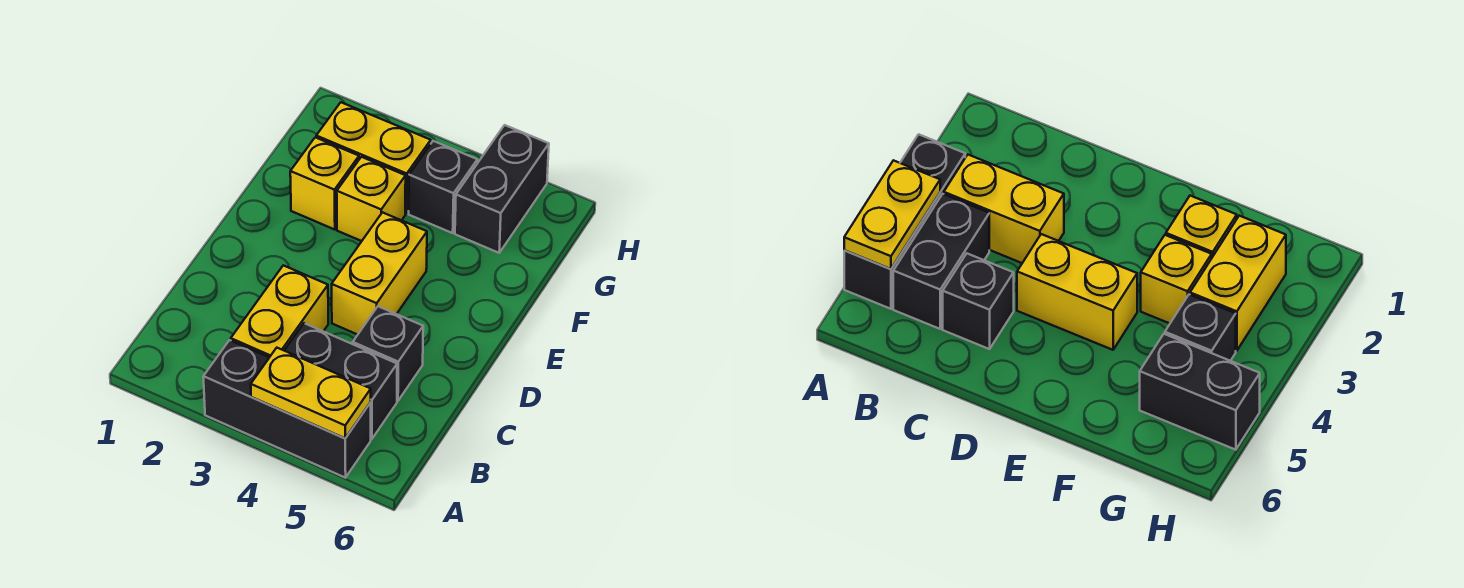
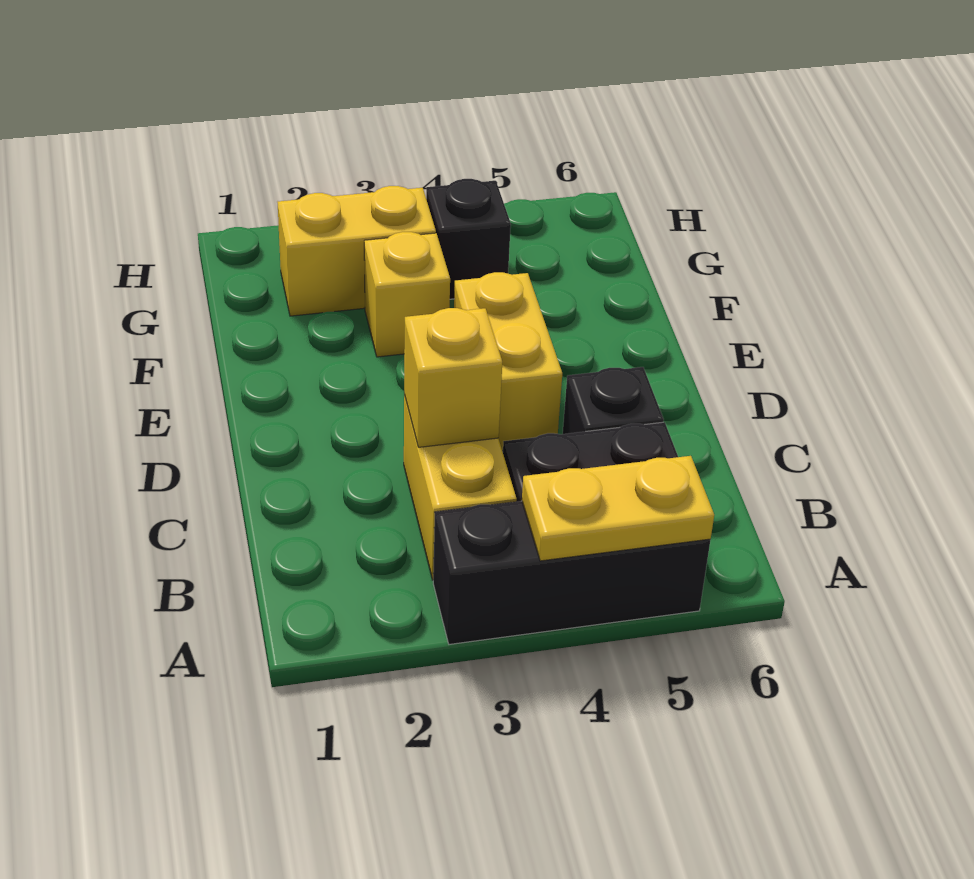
yellow brick F2 level 1 -> yellow brick C3 level 2
black brick G5:H5 level 1 -> none

